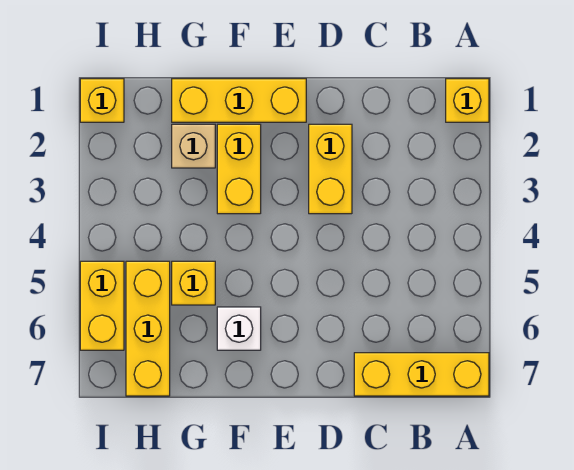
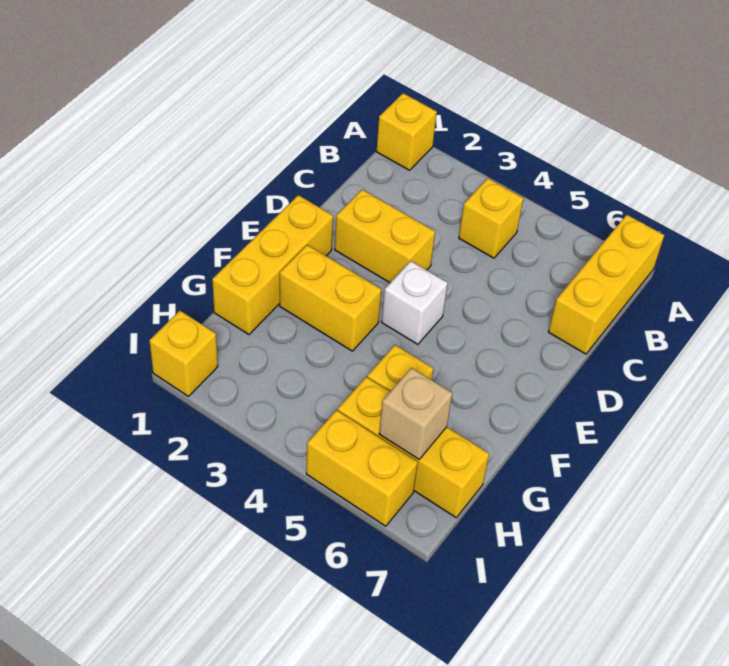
none -> yellow brick B4 level 1
white brick F6 level 1 -> white brick E4 level 1
tan brick G2 level 1 -> tan brick H6 level 2

